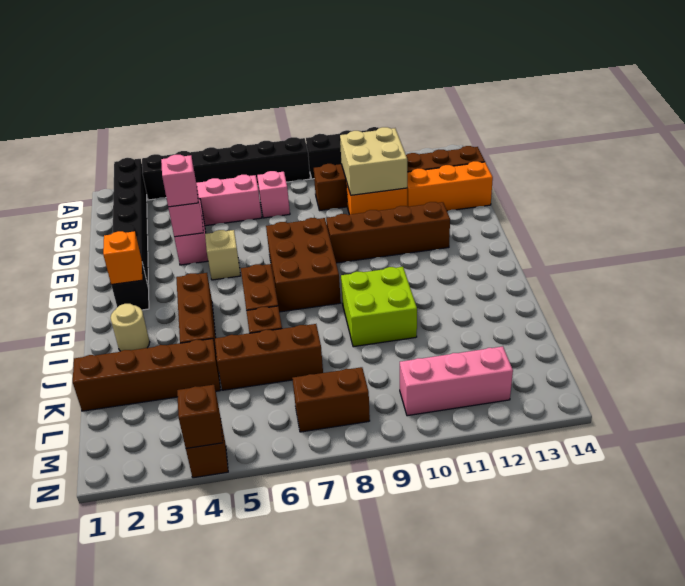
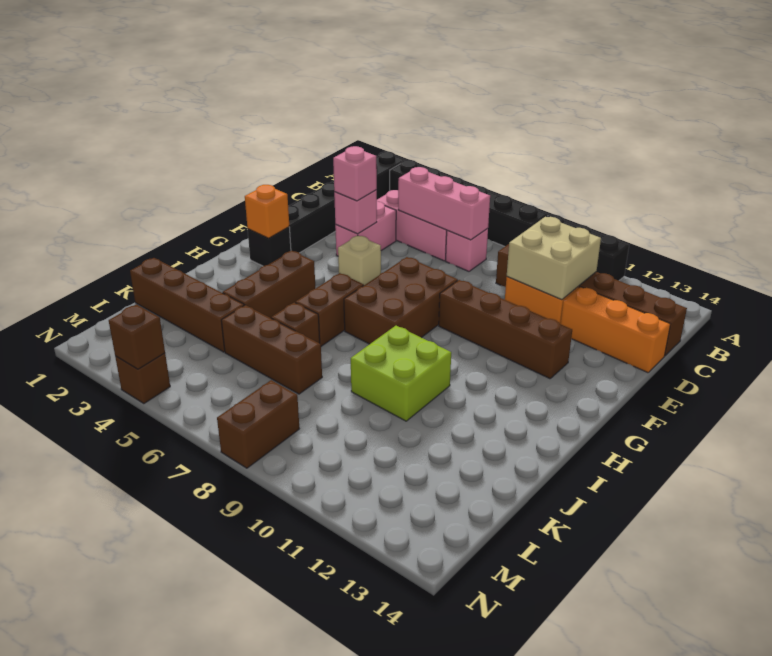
tan round brick I2 level 1 -> none
brown brick M7:M8 level 1 -> brown brick M8:N8 level 1
pink brick M10:M12 level 1 -> pink brick C5:C7 level 2

